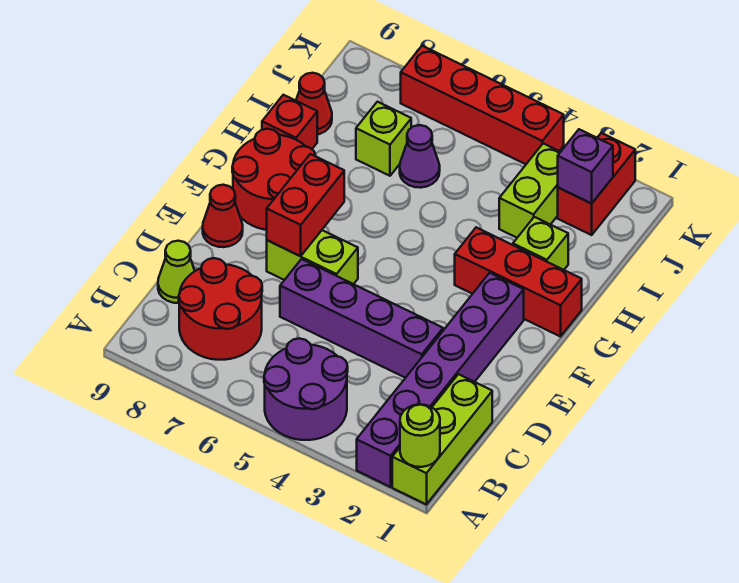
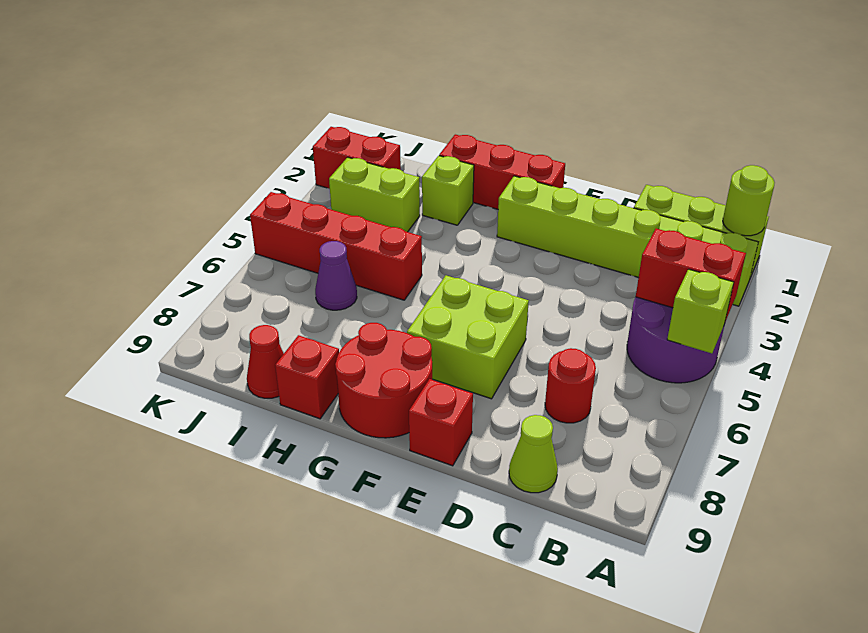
purple brick A2:F2 level 1 -> lime brick A2:F2 level 1
red round brick B7:C8 level 1 -> red round brick C7 level 1
purple brick D3:D6 level 1 -> none
lime brick E6:E7 level 1 -> lime brick E6:F7 level 1
red brick E7:F7 level 2 -> red brick A4:B4 level 2
red cone E9 level 1 -> red brick E9 level 1
red brick G1:G3 level 1 -> red brick F1:H1 level 1
lime brick I7 level 1 -> lime brick A5 level 2
purple brick J2 level 2 -> none
red brick K4:K7 level 1 -> red brick H5:K5 level 1

